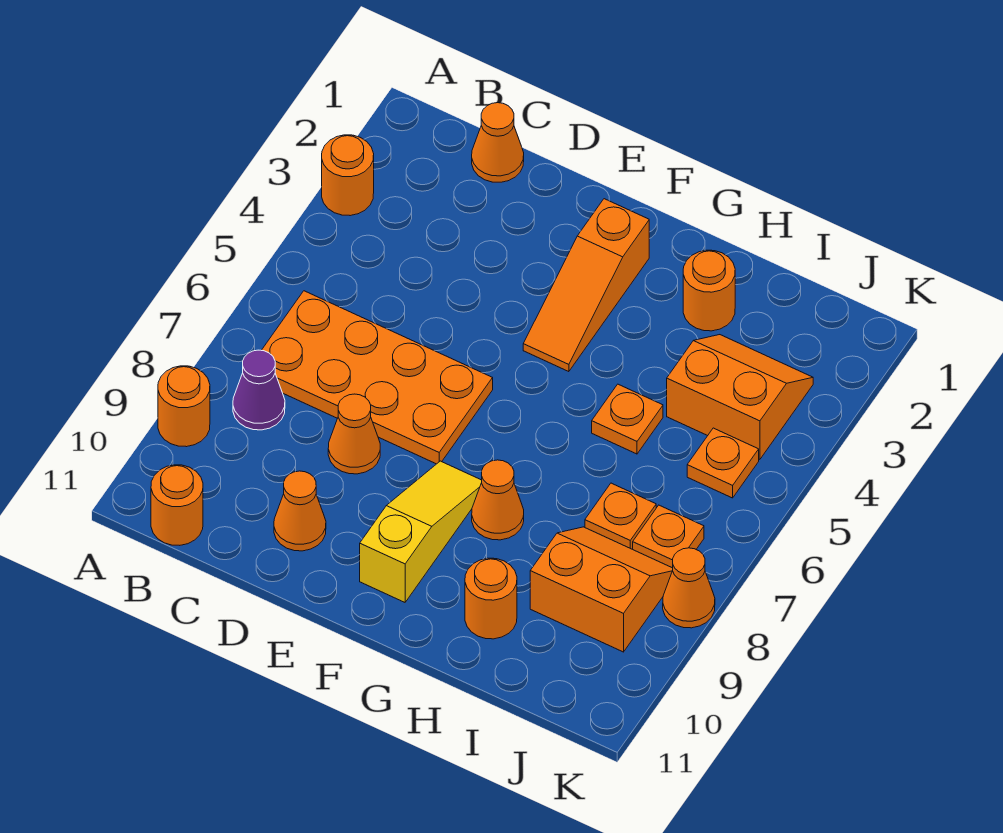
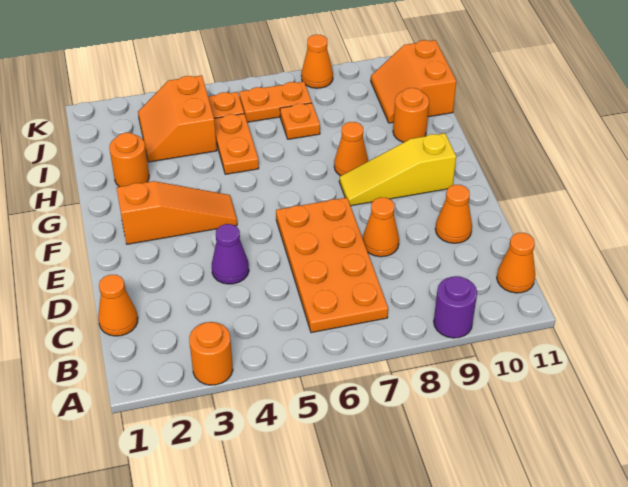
orange round brick A9 level 1 -> purple round brick A9 level 1
purple cone B8 level 1 -> purple cone D4 level 1
orange round brick B11 level 1 -> orange cone B11 level 1
orange plate H5 level 1 -> orange plate H5:I5 level 1
orange slope I8:J9 level 1 top 9 -> orange slope I10:J11 level 1 top 11
orange plate J7 level 1 -> orange plate J6:J7 level 1

